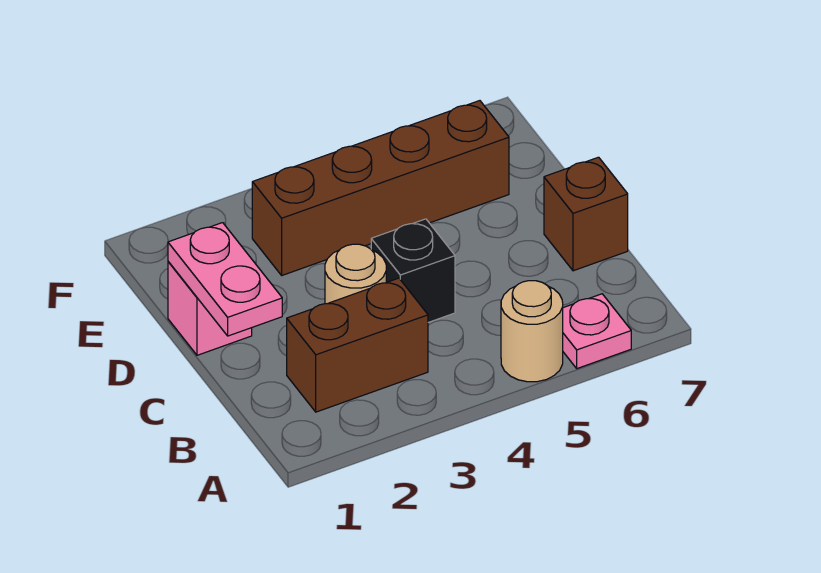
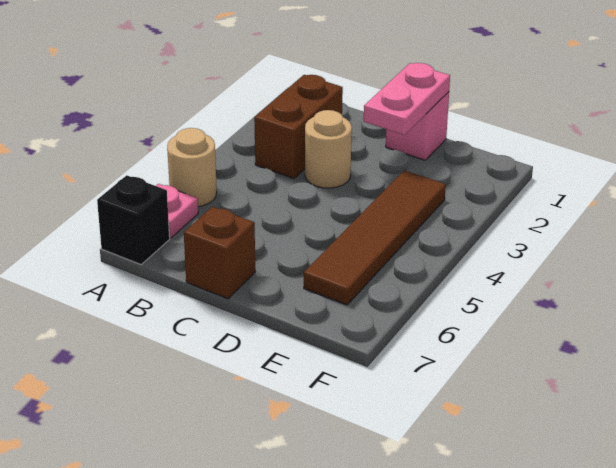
pink plate C1:D1 level 2 -> pink plate D1:D2 level 2
black brick C4 level 1 -> black brick A7 level 1
brown brick E3:E6 level 1 -> brown tile E3:E6 level 1

